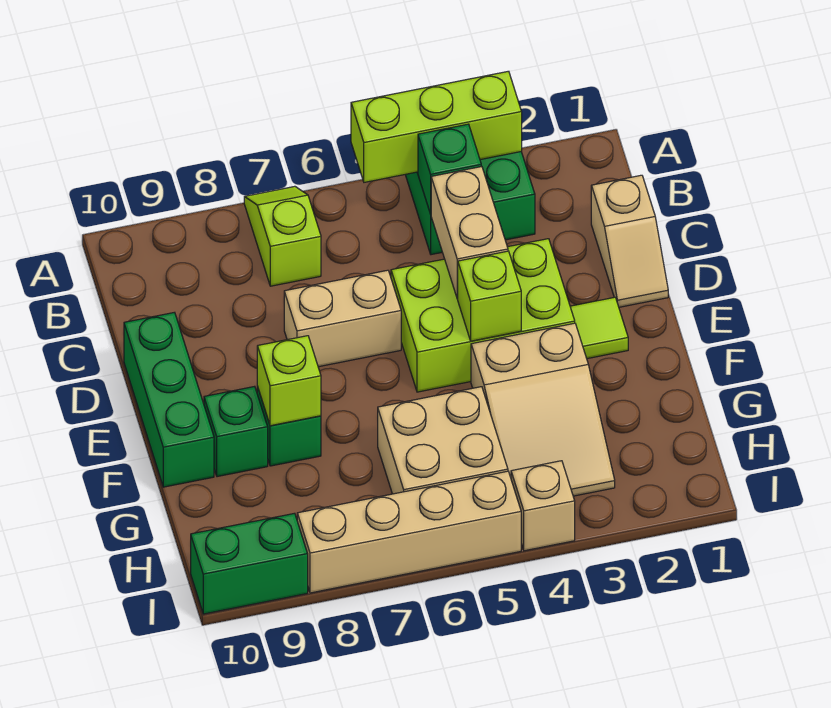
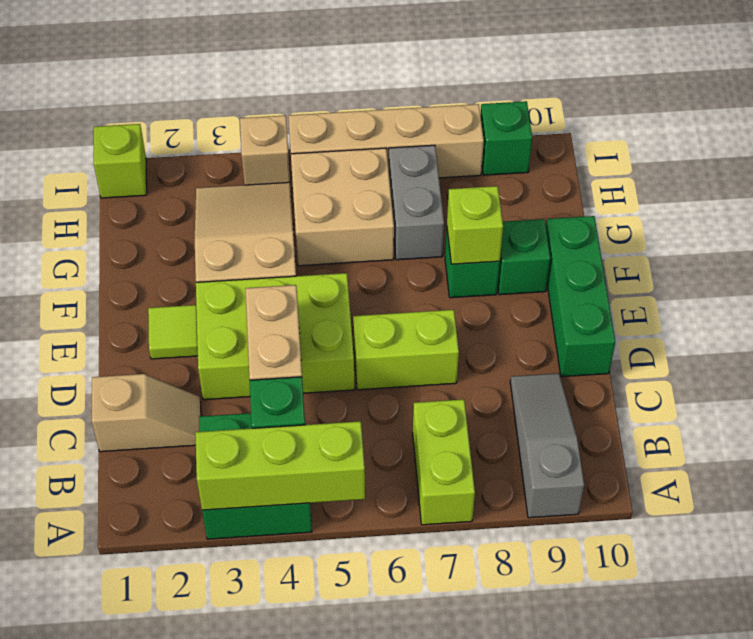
lime slope A7:B7 level 1 top B -> lime brick A7:B7 level 1
none -> grey slope A9:C9 level 1 top A
tan slope C1:D1 level 1 top C -> tan slope C1:C2 level 1 top 1
tan brick D6:D7 level 1 -> lime brick D6:D7 level 1
lime brick E4 level 2 -> lime brick I1 level 1
none -> grey brick G7:H7 level 1
green brick I9:I10 level 1 -> green brick I9 level 1

